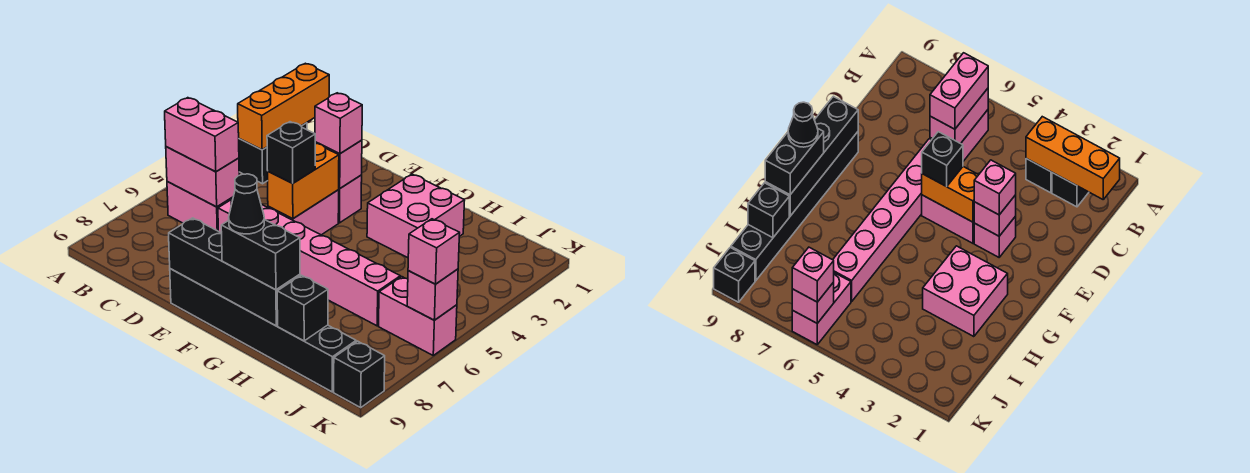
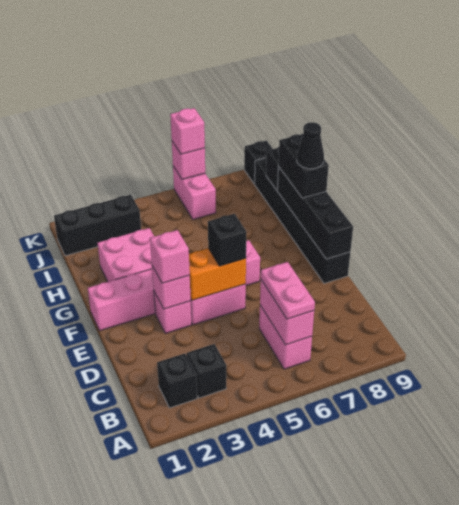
orange brick B1:B3 level 2 -> none
pink brick B6:C6 level 3 -> pink plate B6:C6 level 3
pink brick D6:I6 level 1 -> pink brick F1:F6 level 1
none -> black brick J1:J3 level 1

